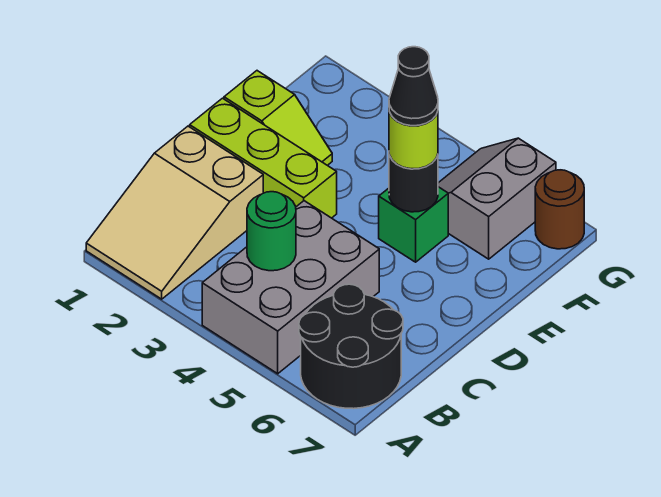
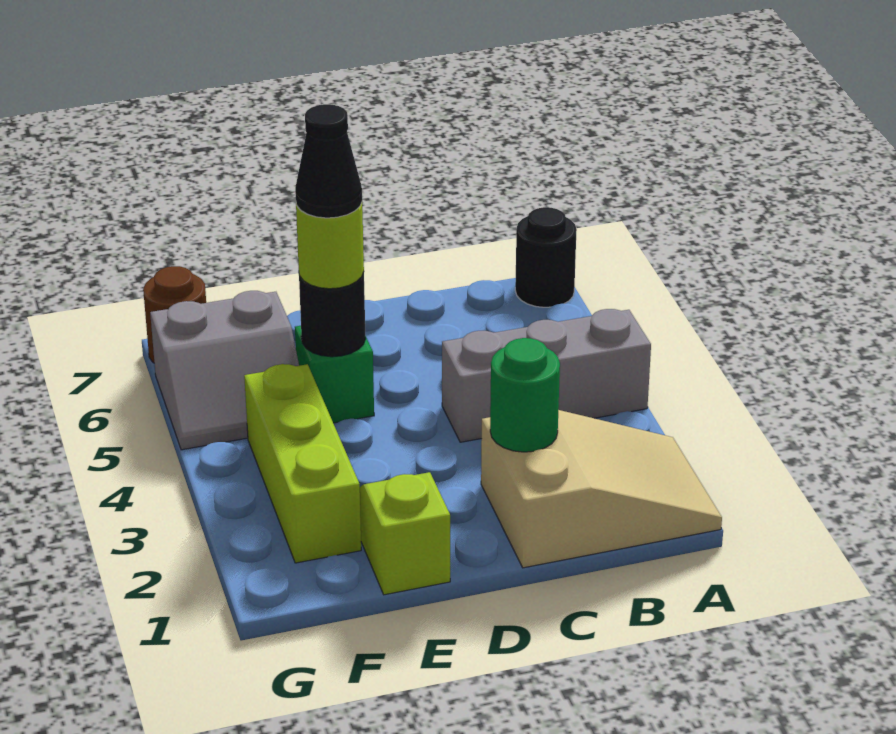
grey brick A4:C5 level 1 -> grey brick A4:C4 level 1
black round brick A6:B7 level 1 -> black round brick A7 level 1
green round brick B4 level 2 -> green round brick C2 level 2
lime brick D1:D3 level 1 -> lime brick F2:F4 level 1

